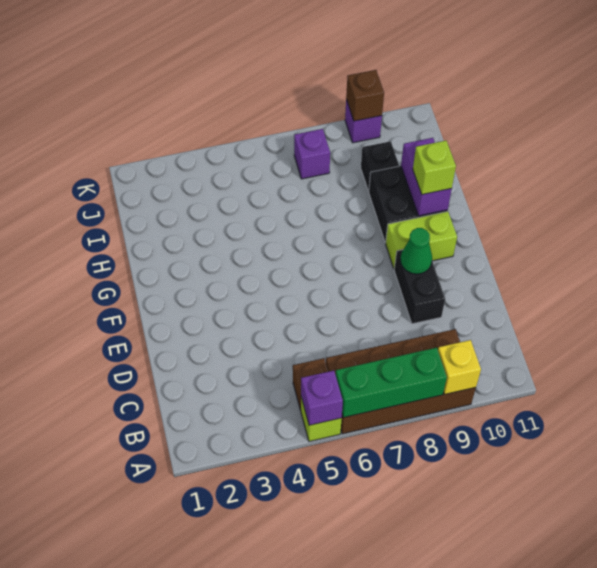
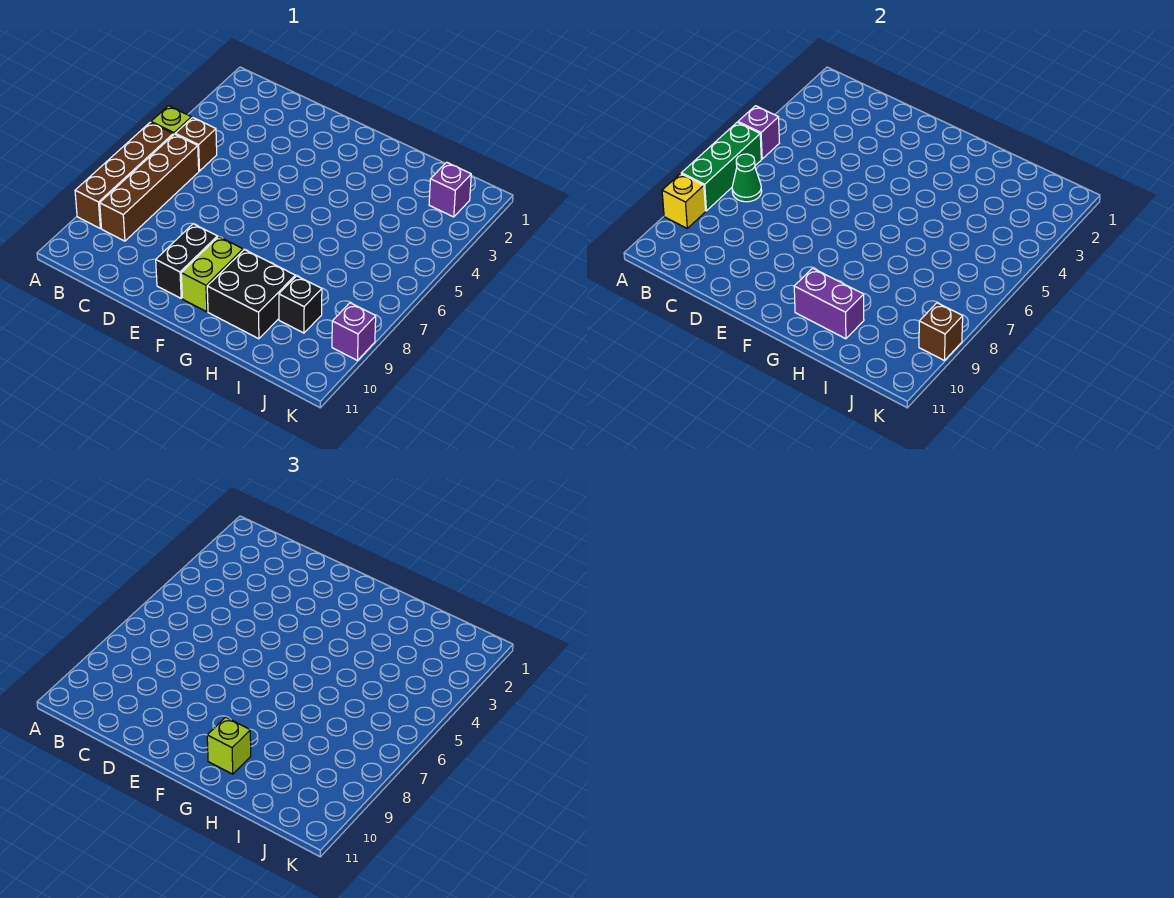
black brick D9:E9 level 1 -> black brick E9:E10 level 1
green cone E9 level 2 -> green cone B7 level 2
purple brick J7 level 1 -> purple brick J2 level 1

